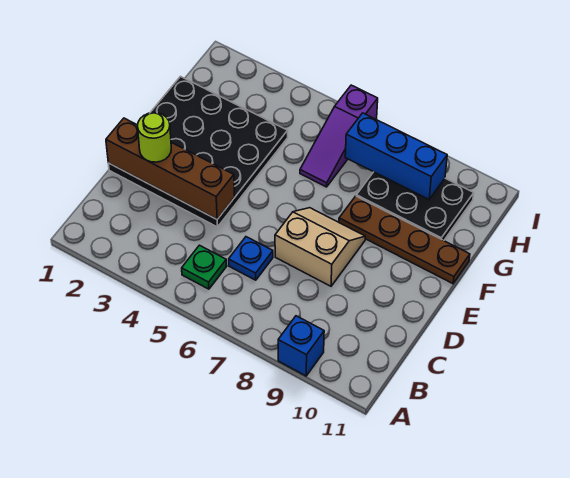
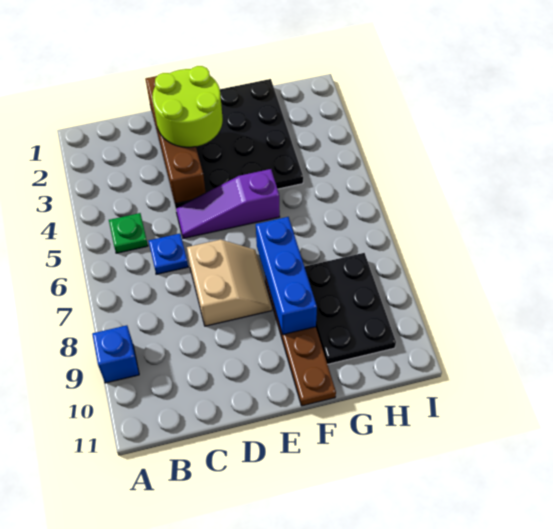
lime round brick D2 level 3 -> lime round brick D2:E3 level 3
purple slope G6:I6 level 1 top I -> purple slope D5:F5 level 1 top F
blue brick H7:H9 level 2 -> blue brick F7:F9 level 2

